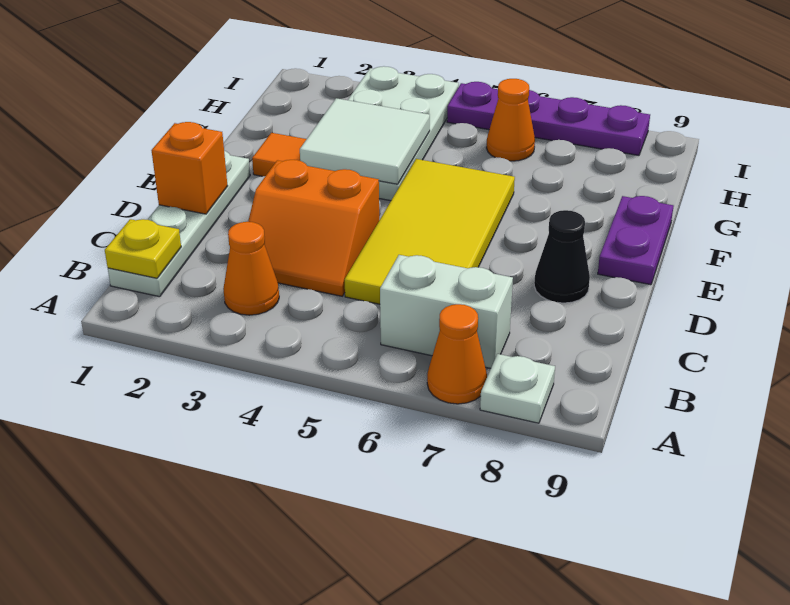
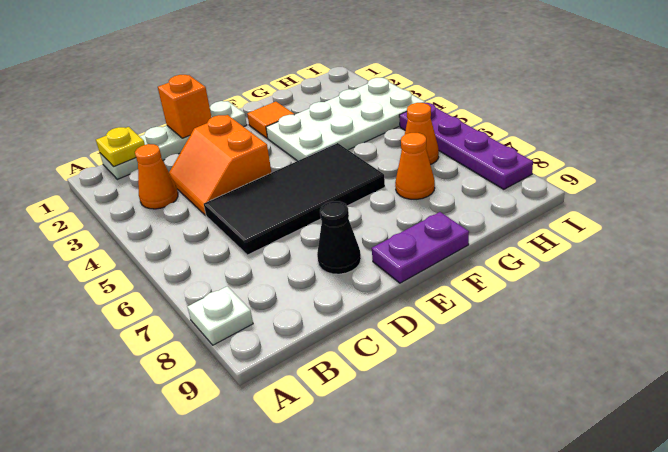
orange cone A7 level 1 -> orange cone G7 level 1
white brick B6:B7 level 1 -> none
yellow tile C5:F6 level 1 -> black tile C5:F6 level 1
white tile F3:G4 level 2 -> none

